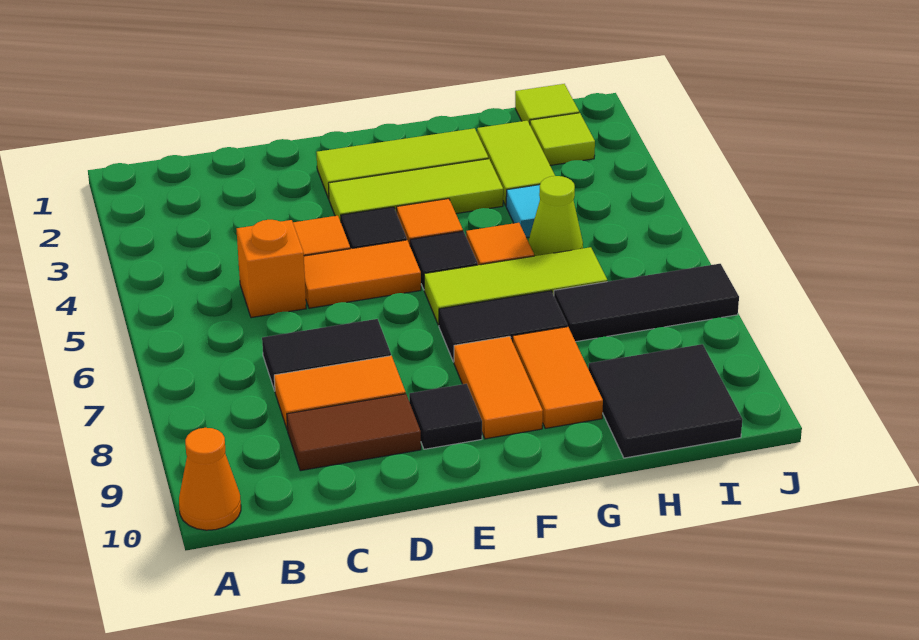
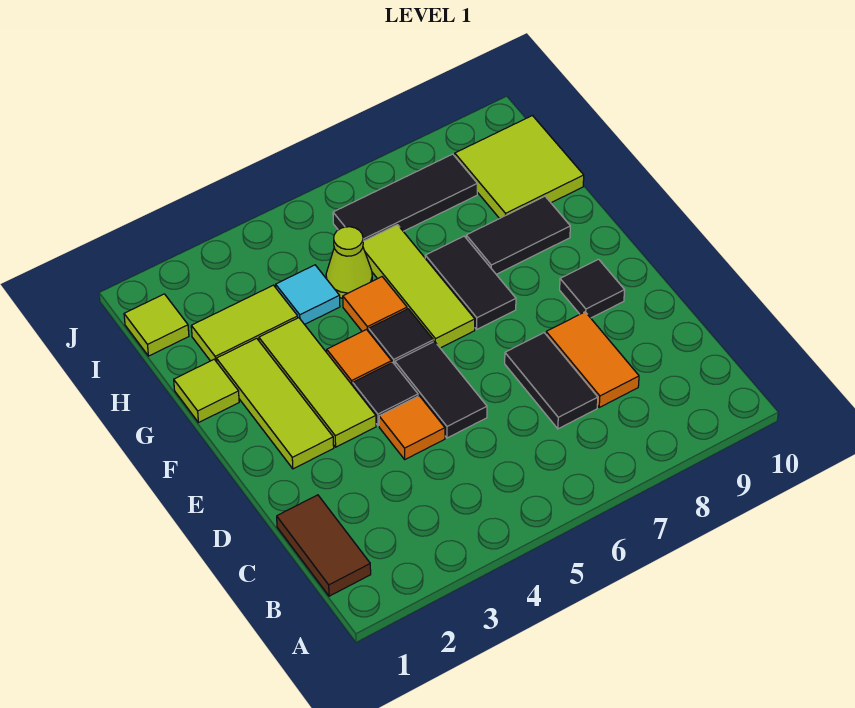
orange cone A10 level 1 -> none
orange brick C5 level 1 -> none
brown tile C9:D9 level 1 -> brown tile B1:C1 level 1
orange tile D5:E5 level 1 -> black tile D5:E5 level 1
orange tile F8:F9 level 1 -> none
orange tile G8:G9 level 1 -> black tile G8:G9 level 1
black tile H7:J7 level 1 -> black tile I6:I8 level 1
black tile H9:I10 level 1 -> lime tile H9:I10 level 1
lime tile I2 level 1 -> lime tile G1 level 1

